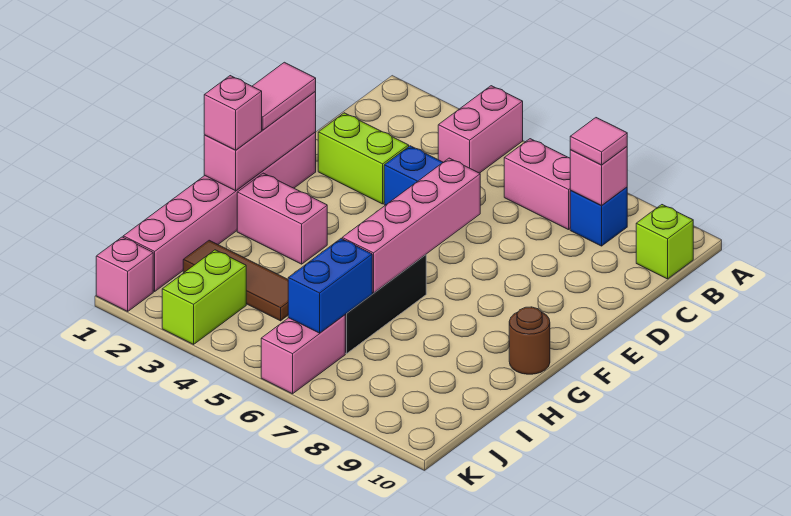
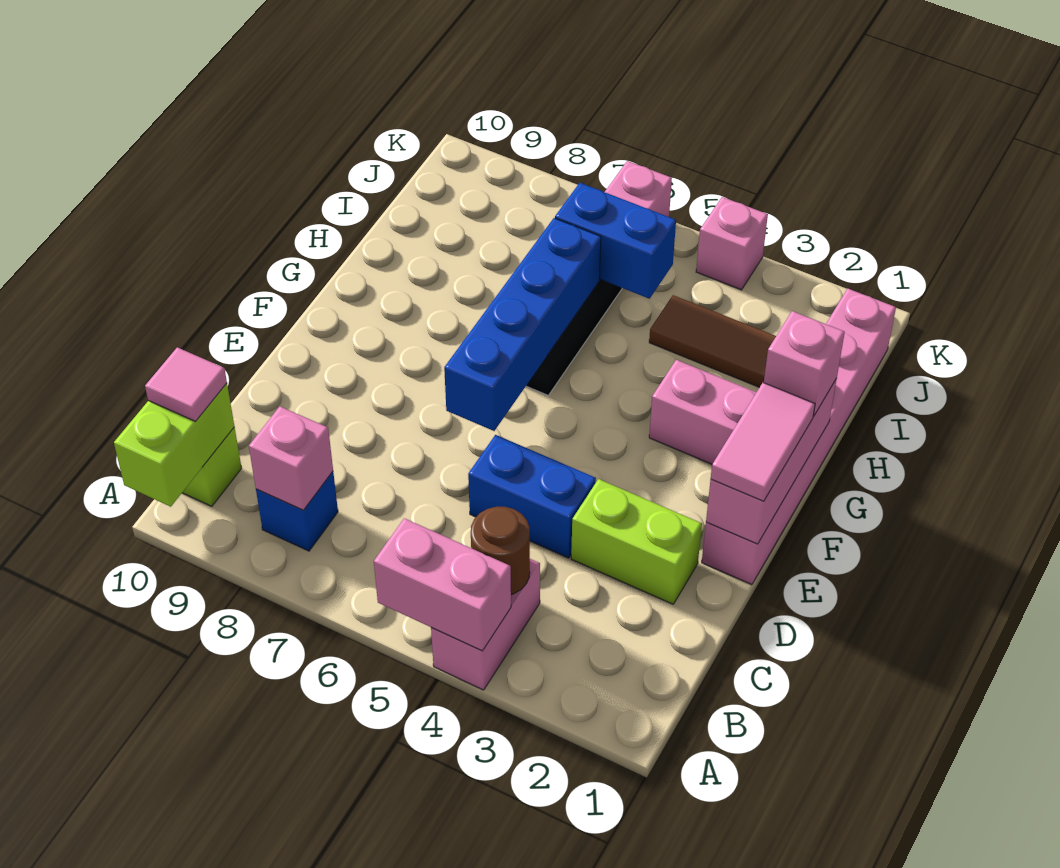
pink brick B6:B7 level 1 -> pink brick A4:A5 level 2
pink tile B8 level 3 -> pink tile B10 level 3
pink brick E6:H6 level 2 -> blue brick E6:H6 level 2
brown round brick G10 level 1 -> brown round brick B4 level 2
blue brick I6:J6 level 2 -> blue brick I5:I6 level 2
lime brick J3:K3 level 1 -> lime brick A10:B10 level 2
pink brick K1 level 1 -> pink brick K4 level 1

